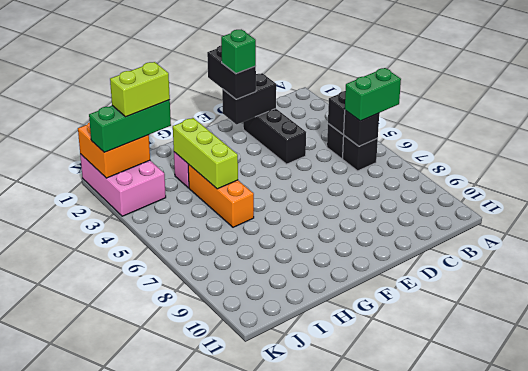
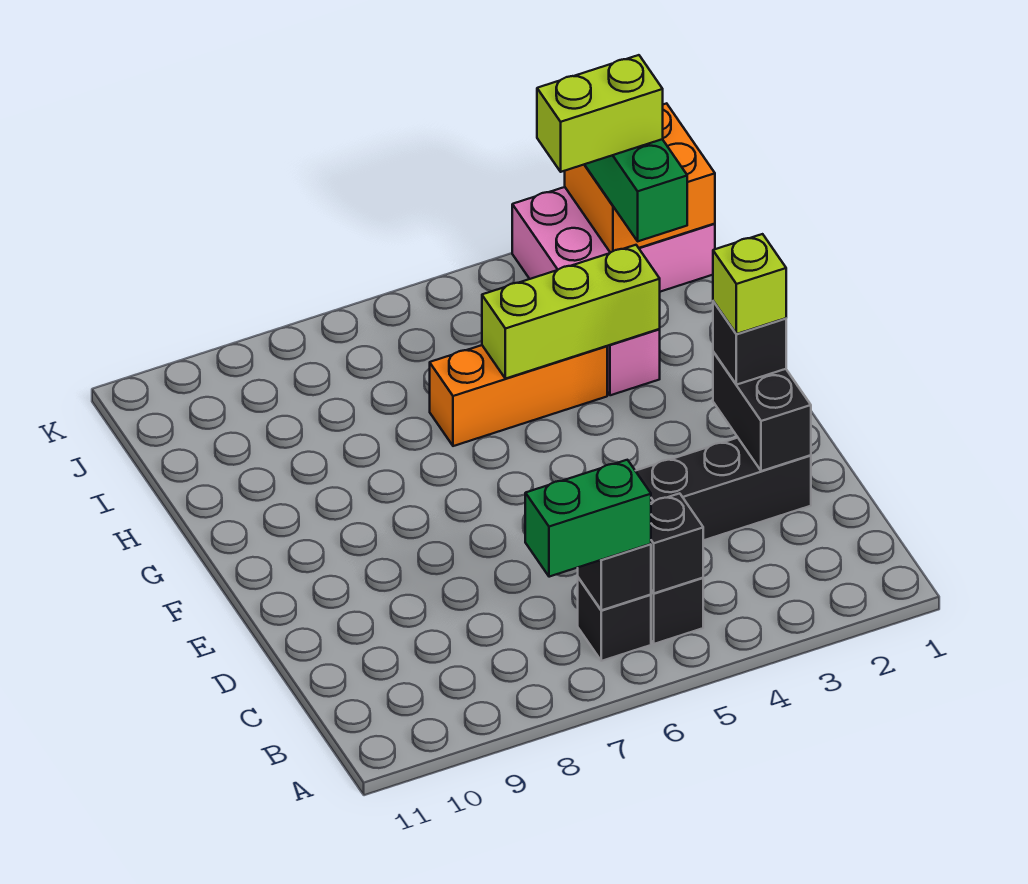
green brick A6:B6 level 3 -> green brick B6:B7 level 3
black brick E1:E2 level 3 -> black brick E2 level 3
green brick E2 level 4 -> lime brick E2 level 4
lime brick I2:J2 level 4 -> lime brick J2:J3 level 4

